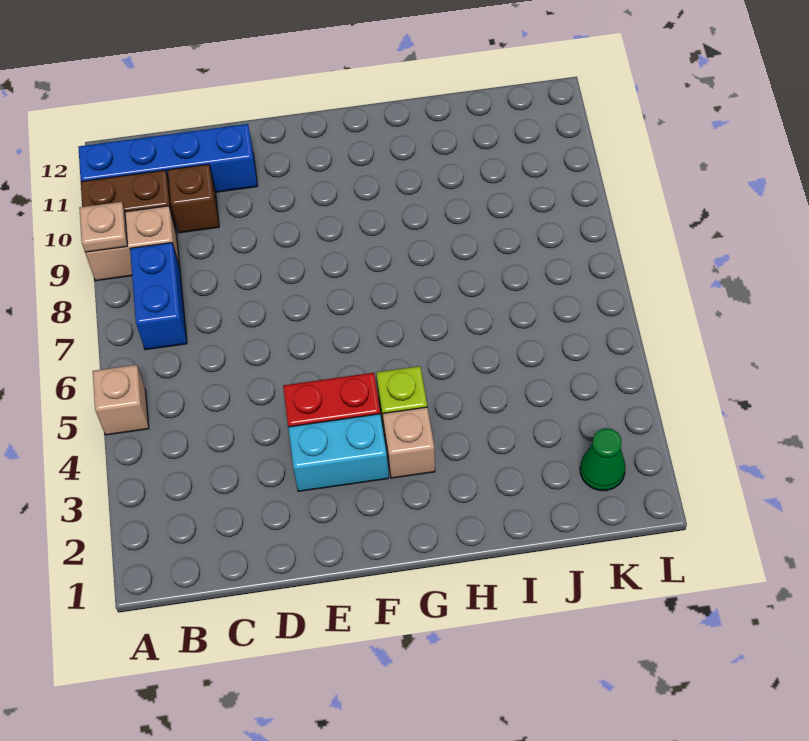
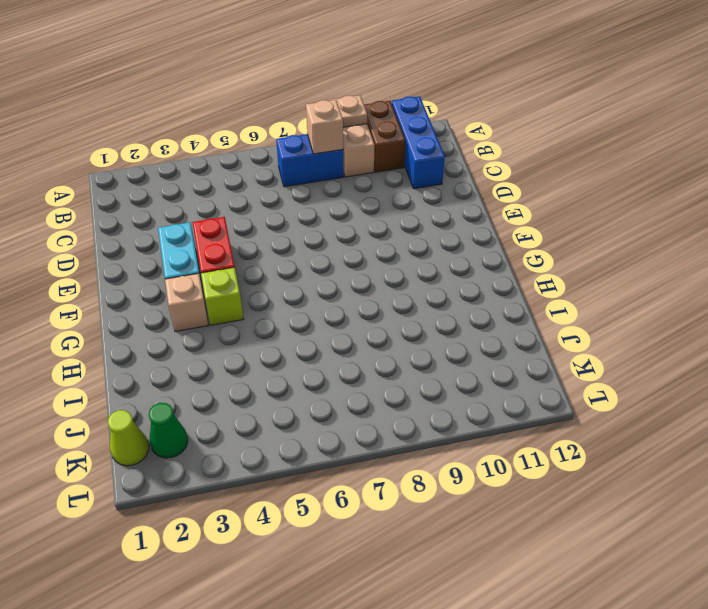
tan brick A5 level 1 -> tan brick B8 level 2
blue brick A11:D11 level 1 -> blue brick A11:C11 level 1
brown brick C10 level 1 -> none
none -> lime cone K1 level 1

